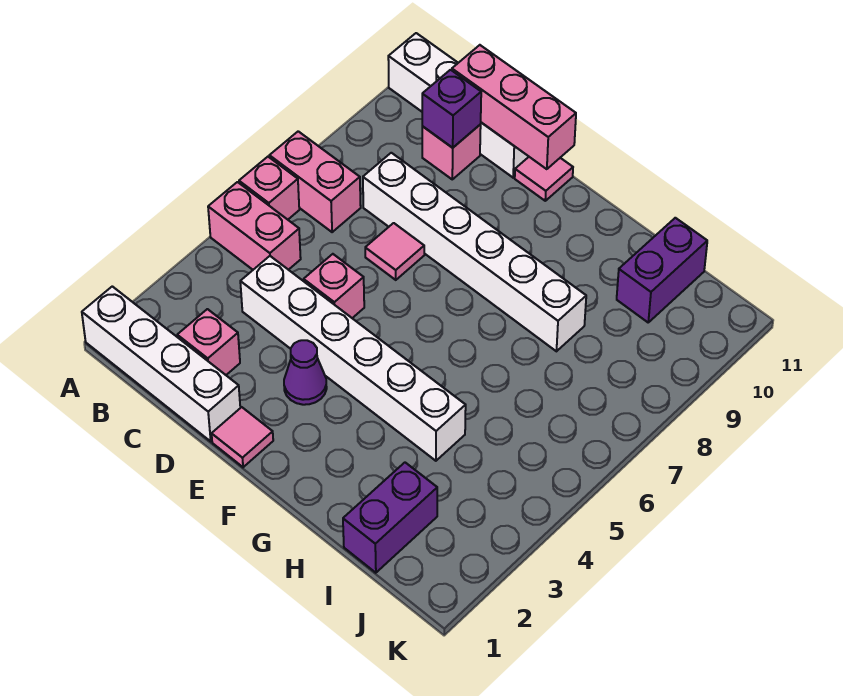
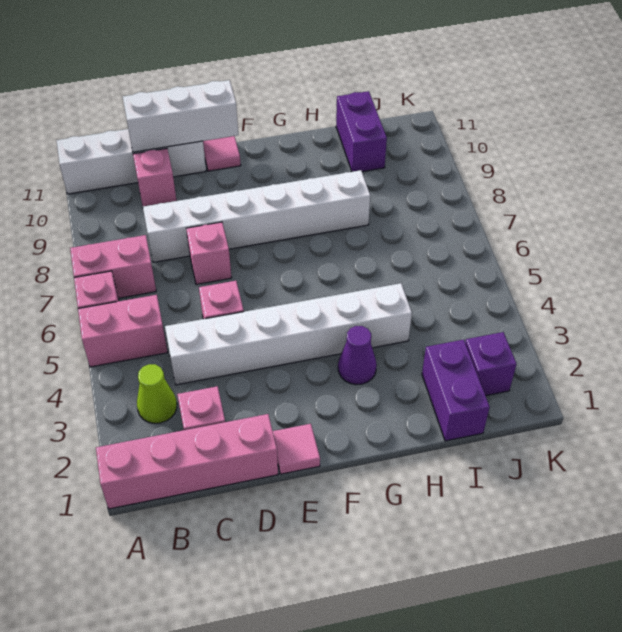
white brick A1:D1 level 1 -> pink brick A1:D1 level 1
none -> lime cone B3 level 1
purple brick C10 level 2 -> purple brick J2 level 1
pink brick C11:E11 level 2 -> white brick C11:E11 level 2
pink tile D7 level 1 -> pink brick D7 level 1
purple cone E3 level 1 -> purple cone G3 level 1

